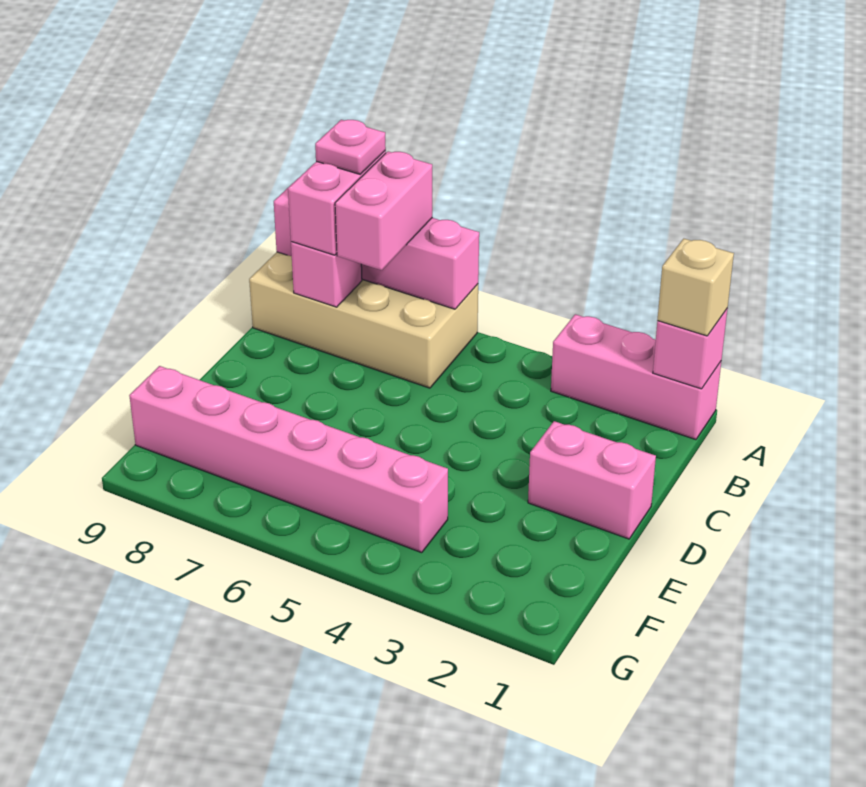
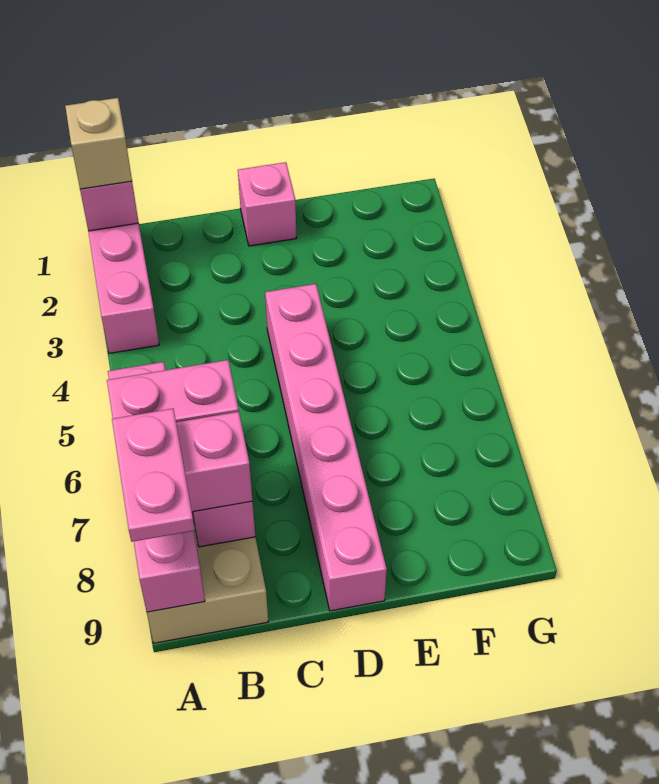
pink plate A8 level 4 -> pink plate A8:A9 level 4
pink brick D1:D2 level 1 -> pink brick D1 level 1
pink brick F4:F9 level 1 -> pink brick D4:D9 level 1

